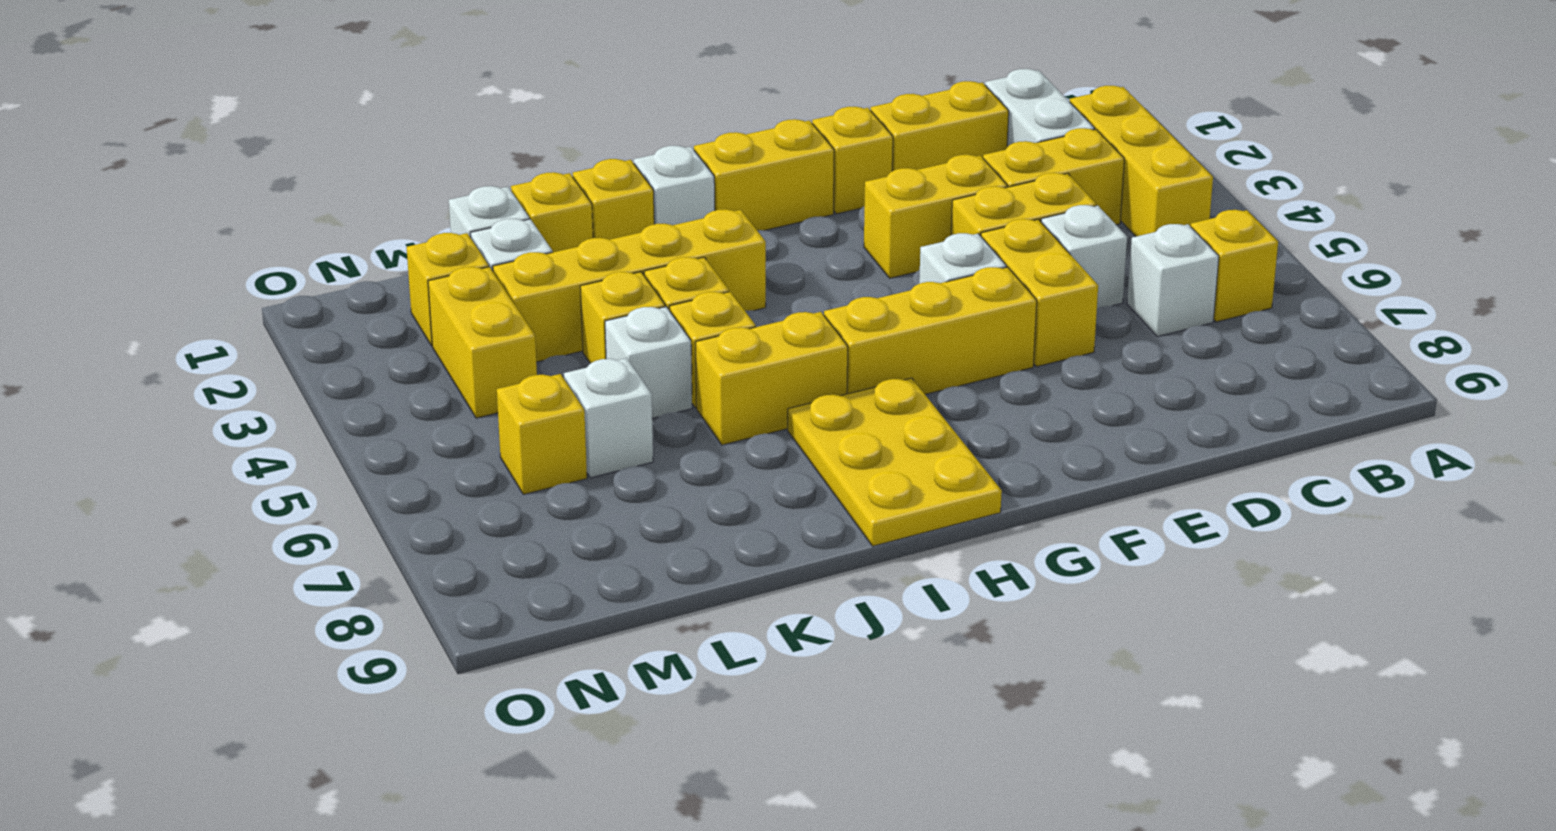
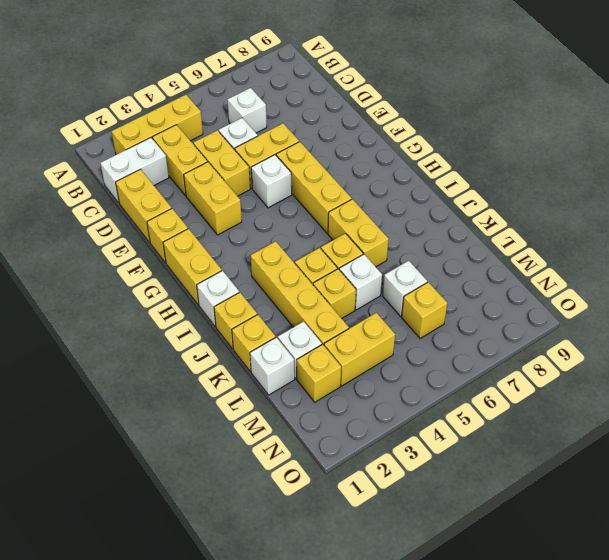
yellow brick B6 level 1 -> none
yellow plate H7:I9 level 1 -> none

